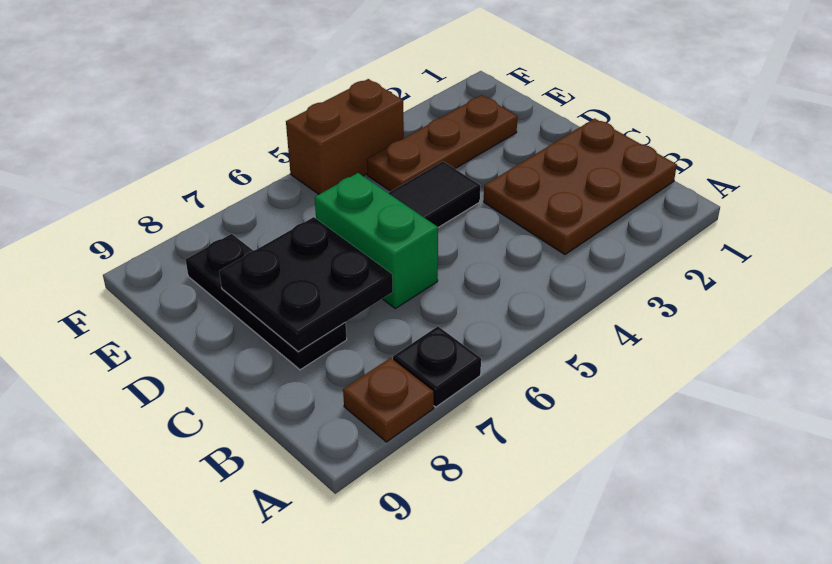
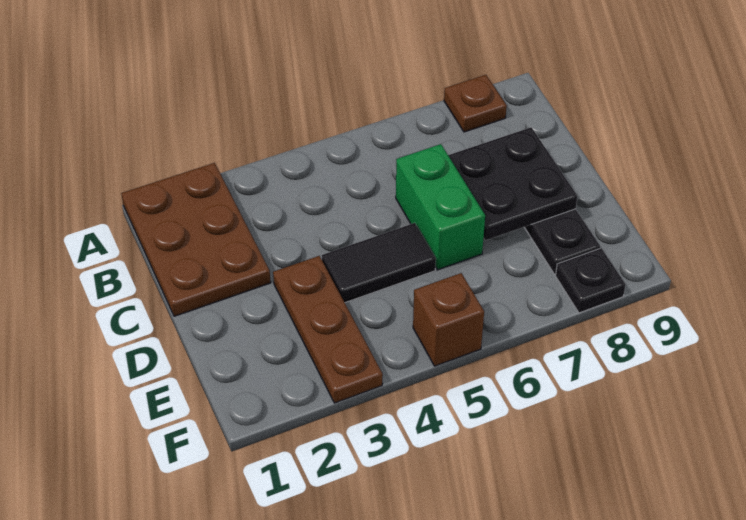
black plate A7 level 1 -> black plate F8 level 1
brown plate B1:C3 level 1 -> brown plate A1:C2 level 1
brown plate E2:E4 level 1 -> brown plate D3:F3 level 1
brown brick F4:F5 level 1 -> brown brick F5 level 1

